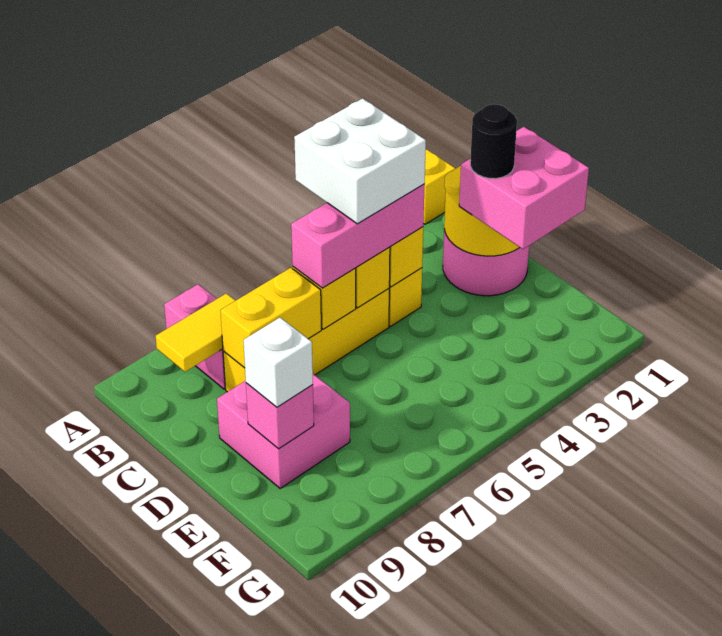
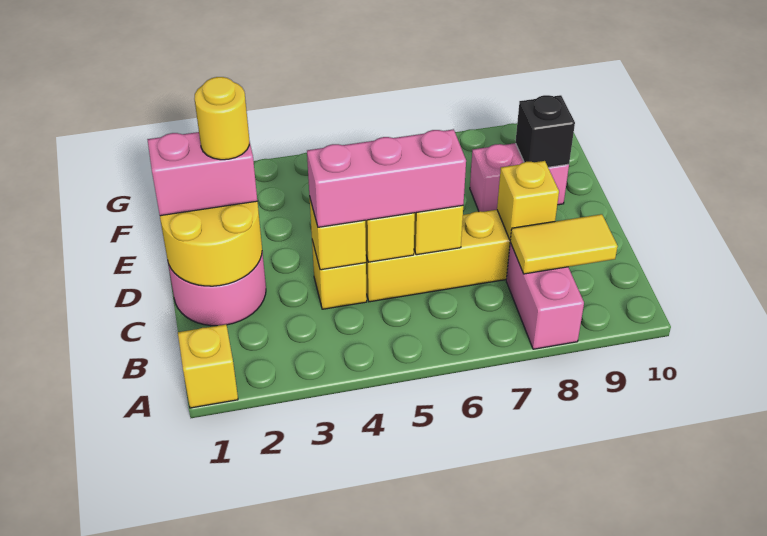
white brick B4:C5 level 4 -> none
yellow brick C7:C8 level 2 -> yellow brick C8 level 2
pink brick D1:E2 level 3 -> pink brick D1:D2 level 3
black round brick D2 level 4 -> yellow round brick D2 level 4
pink brick D8:E9 level 1 -> pink brick E8:E9 level 1
pink brick E9 level 2 -> black brick E9 level 2
white brick E9 level 3 -> none

